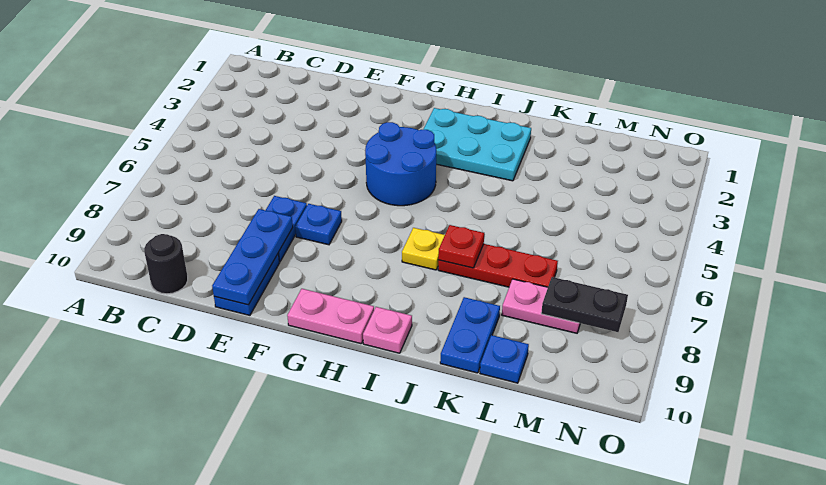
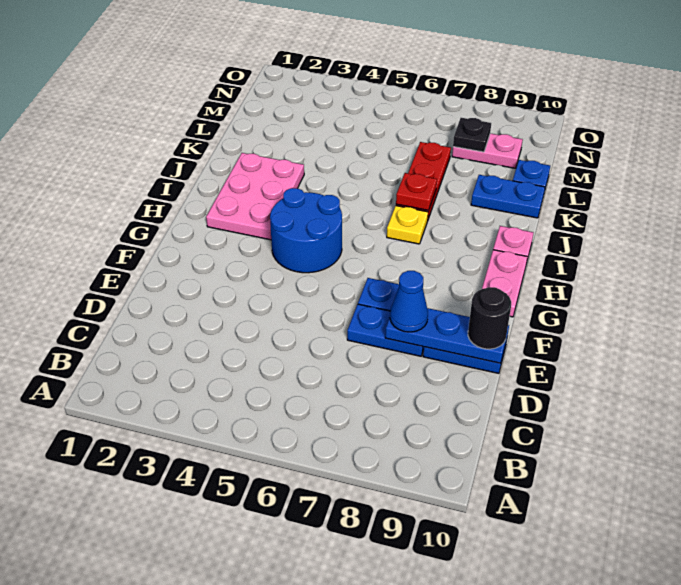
black round brick C10 level 1 -> black round brick E10 level 3
none -> blue cone E8 level 3
cyan plate H2:J3 level 1 -> pink plate H2:J3 level 1
pink plate L8:M8 level 1 -> pink plate M8:M9 level 1
black plate M8:N8 level 2 -> black plate M8 level 2

